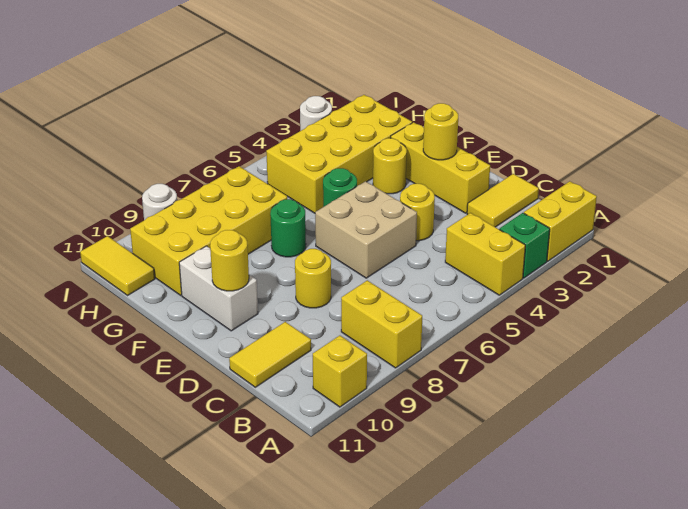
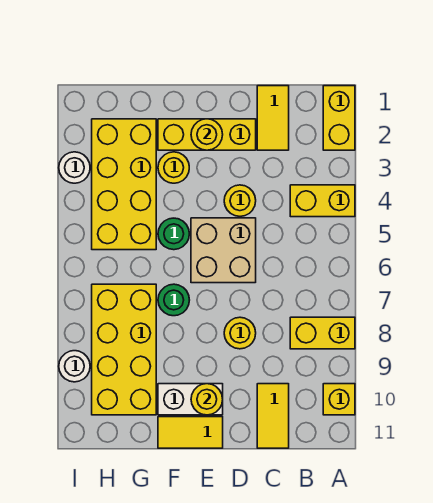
green brick A3 level 1 -> none
yellow tile H11:I11 level 1 -> yellow tile E11:F11 level 1

